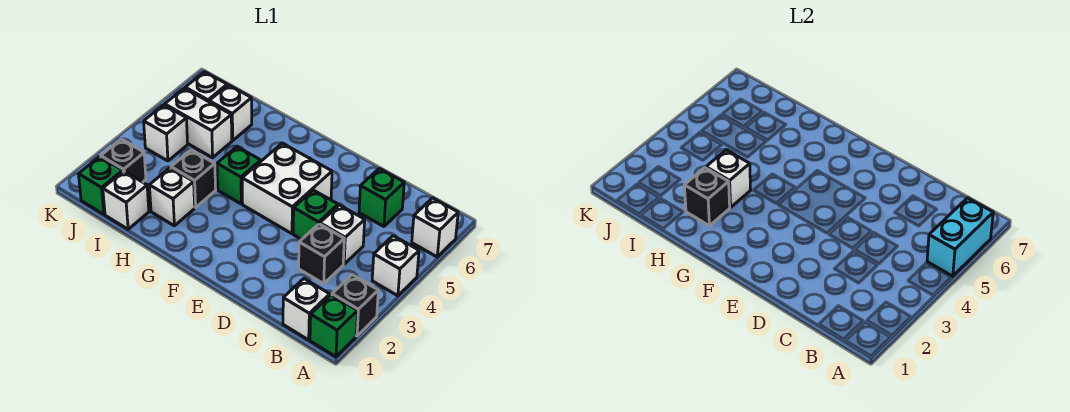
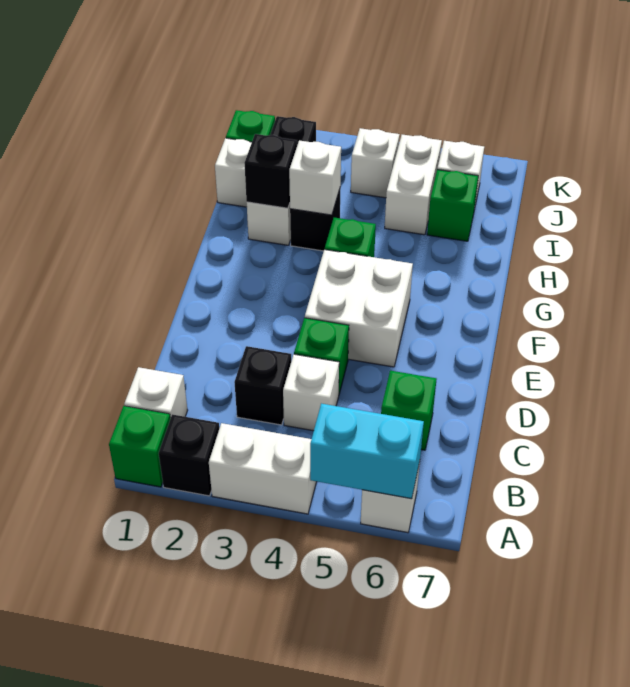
white brick A4 level 1 -> white brick A3:A4 level 1
white brick I6 level 1 -> green brick I6 level 1

